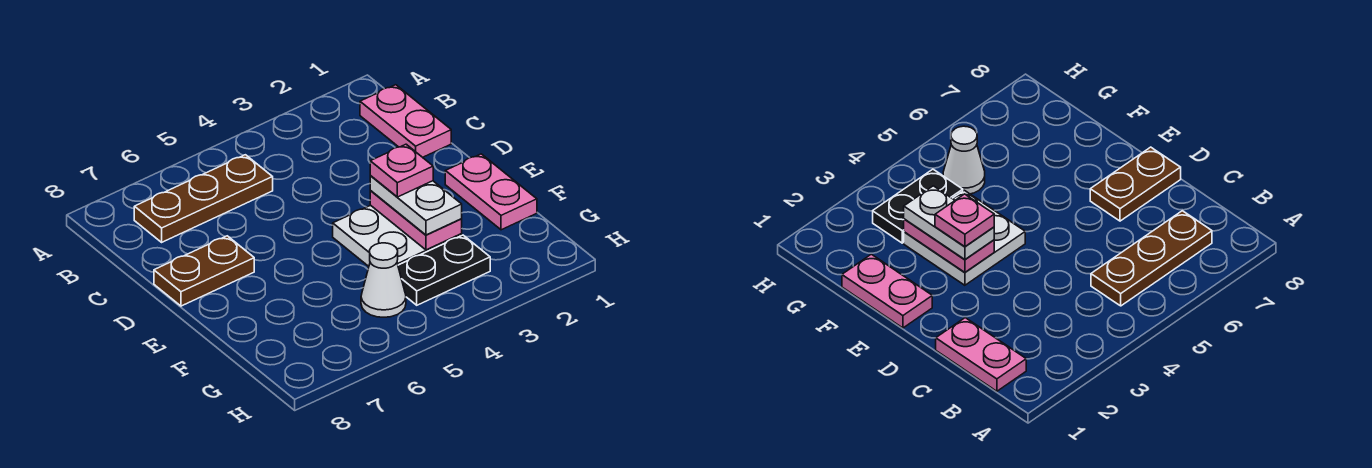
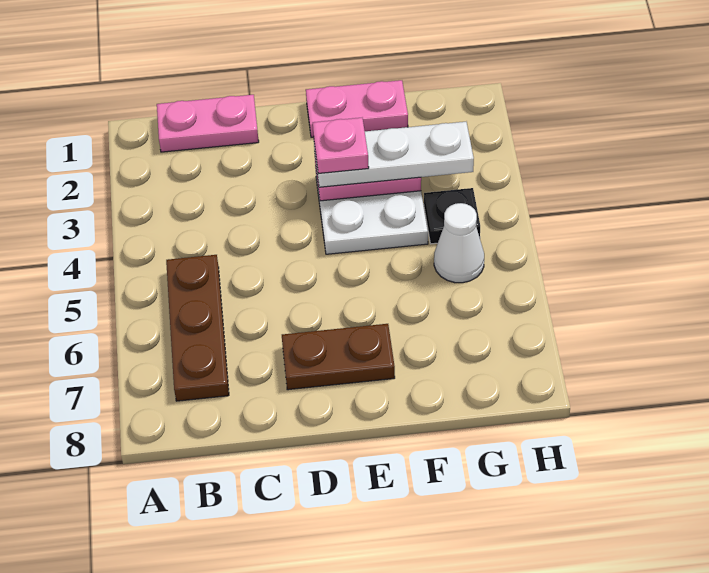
brown plate D7:D8 level 1 -> brown plate D7:E7 level 1
white plate E3:F3 level 3 -> white plate E3:G3 level 3
black plate G3:G4 level 1 -> black plate G4 level 1

